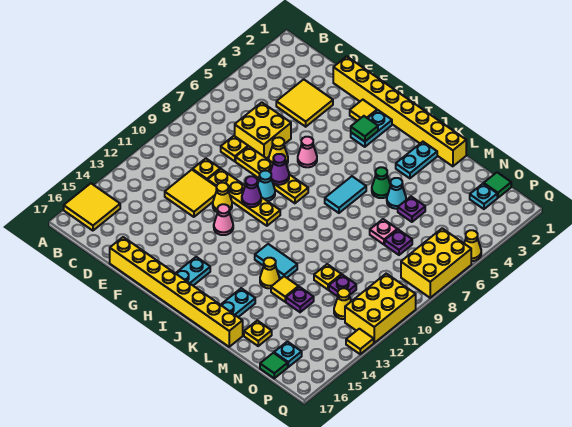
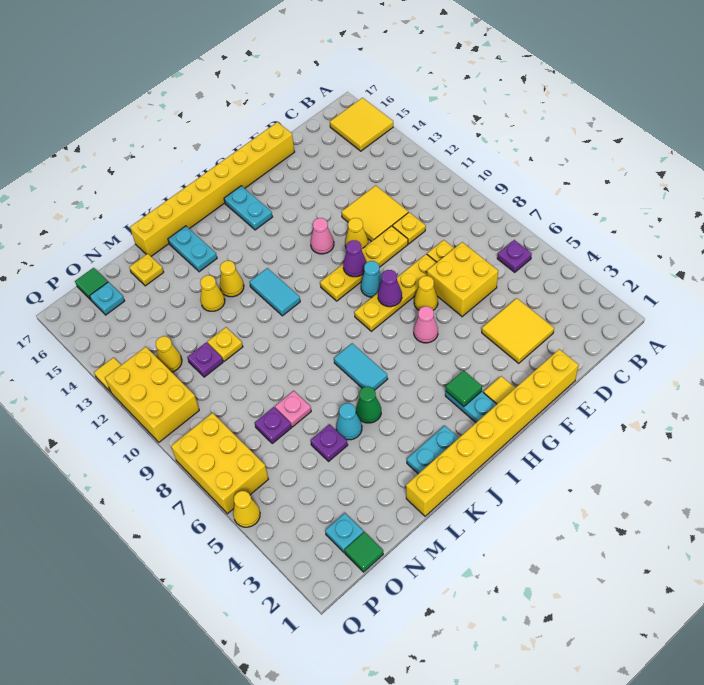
cyan tile J12:K12 level 1 -> cyan tile J11:J12 level 1
cyan plate K2:K3 level 1 -> cyan plate J2:K2 level 1
yellow tile L13 level 1 -> yellow cone L13 level 1
purple plate M13 level 1 -> purple plate B6 level 1

